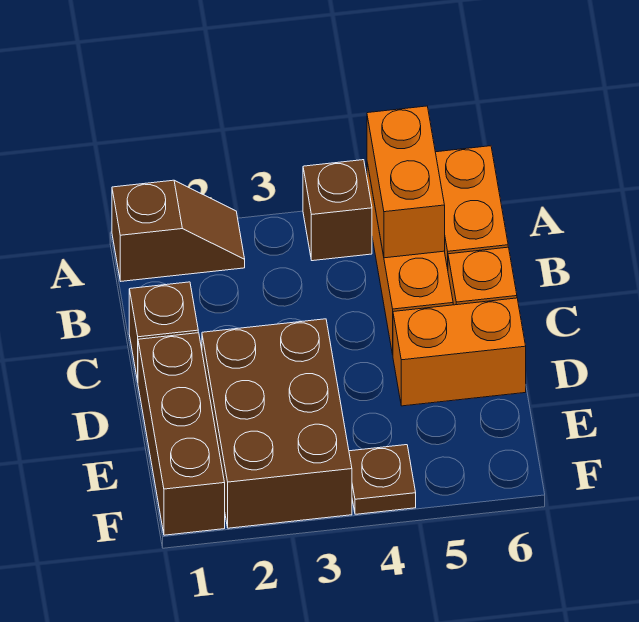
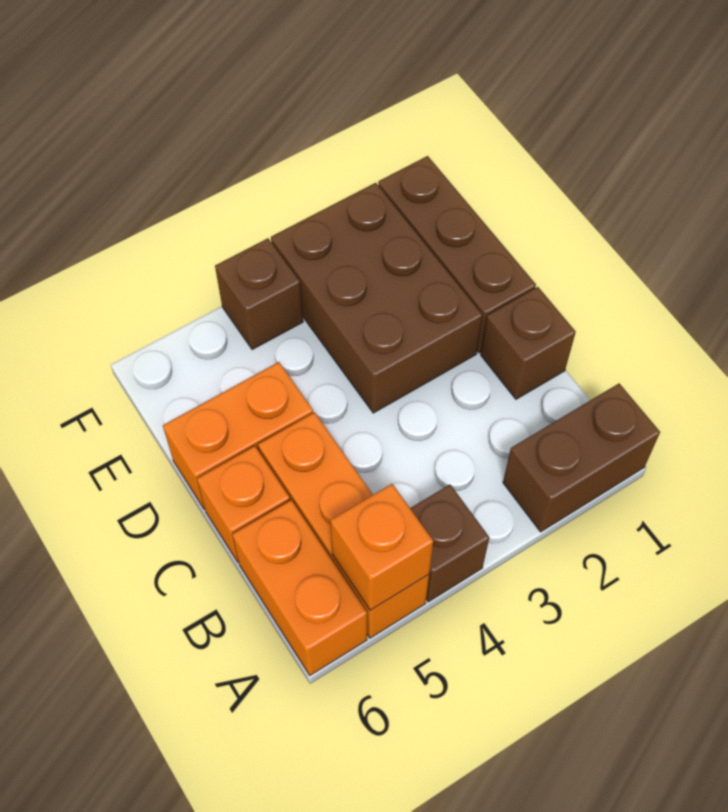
brown slope A1:A2 level 1 top 1 -> brown brick A1:A2 level 1
orange brick A5:B5 level 2 -> orange brick A5 level 2
brown plate F4 level 1 -> brown brick F4 level 1

